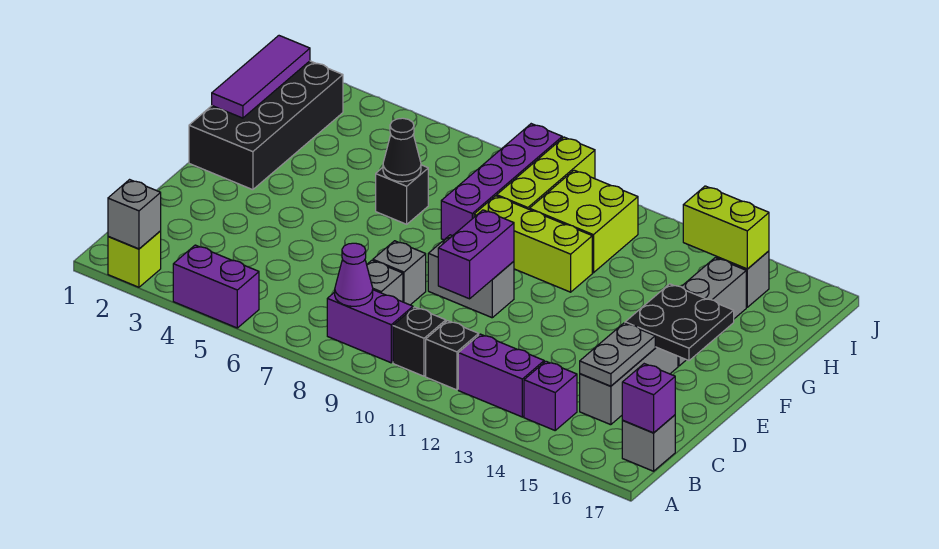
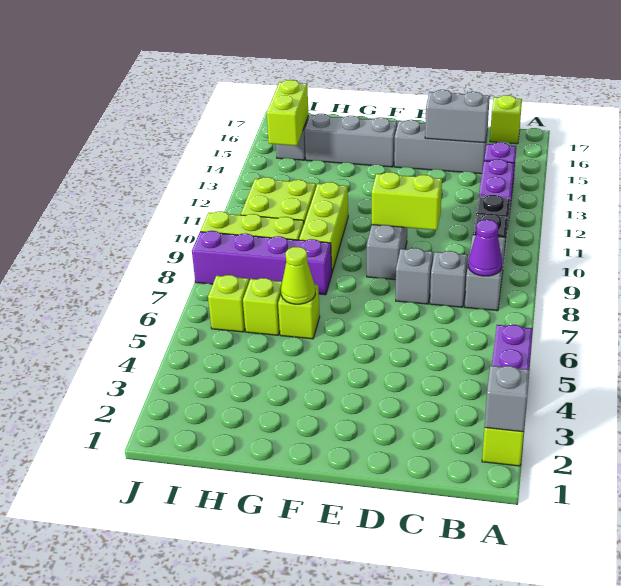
purple brick B8:B9 level 1 -> grey brick B8:B9 level 1
grey brick B17 level 1 -> lime brick B17 level 1
purple brick B17 level 2 -> none
grey plate C15:D15 level 2 -> grey brick C15:D15 level 2
purple brick D10:E10 level 2 -> lime brick D10:E10 level 2
black plate E15:F16 level 2 -> none
black brick F1:I2 level 1 -> none
purple tile G1:I1 level 2 -> none
black brick G6 level 1 -> lime brick G6 level 1
black cone G6 level 2 -> lime cone G6 level 2
none -> lime brick H6 level 1
none -> lime brick I6 level 1

